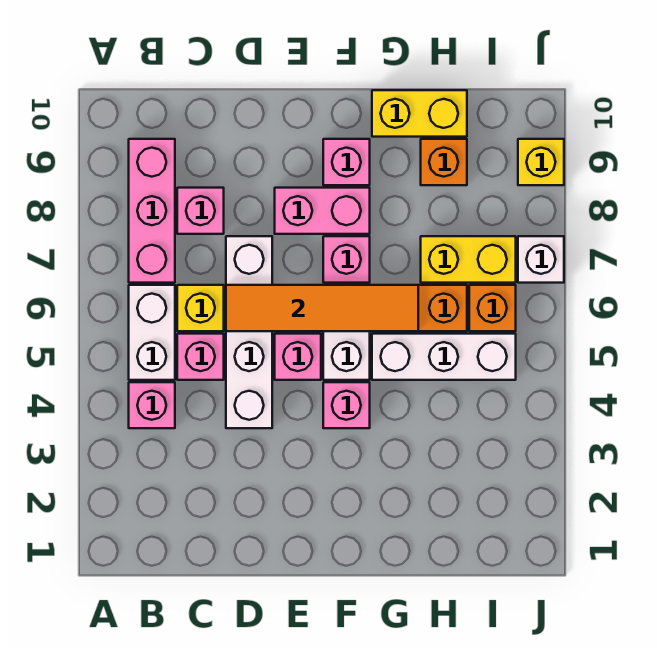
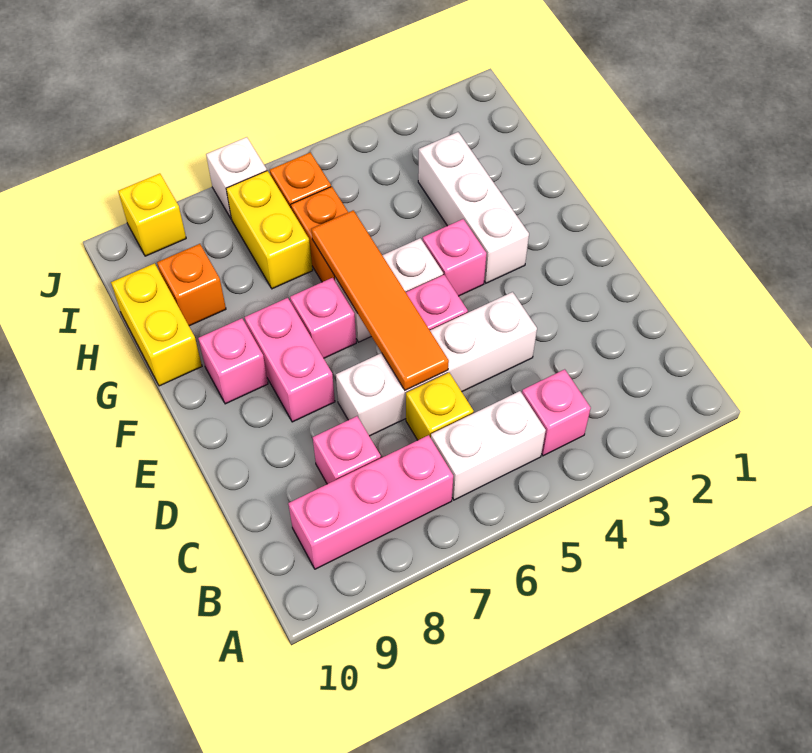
pink brick C5 level 1 -> none
white brick G5:I5 level 1 -> white brick F3:H3 level 1

